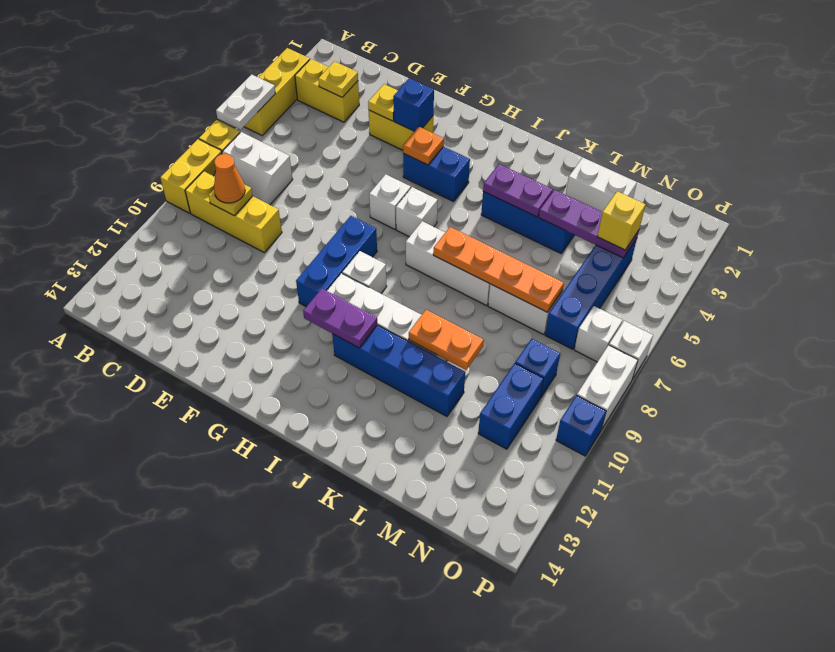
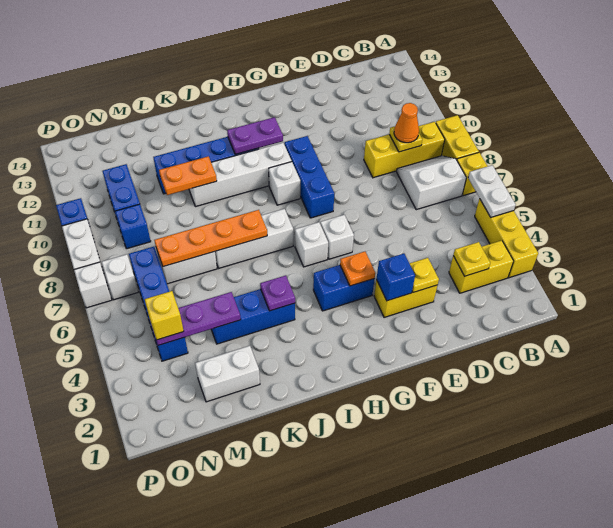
purple plate J4:K4 level 2 -> purple plate J4 level 2

